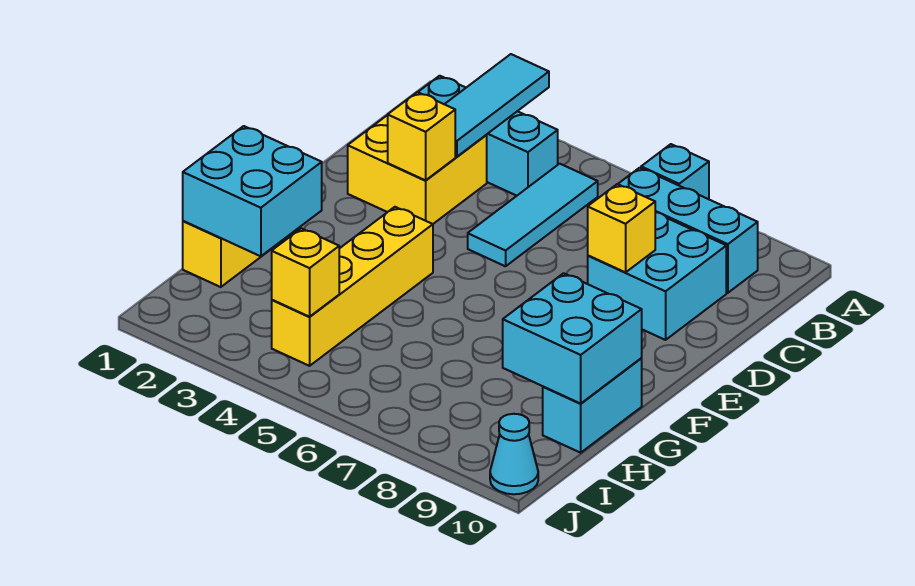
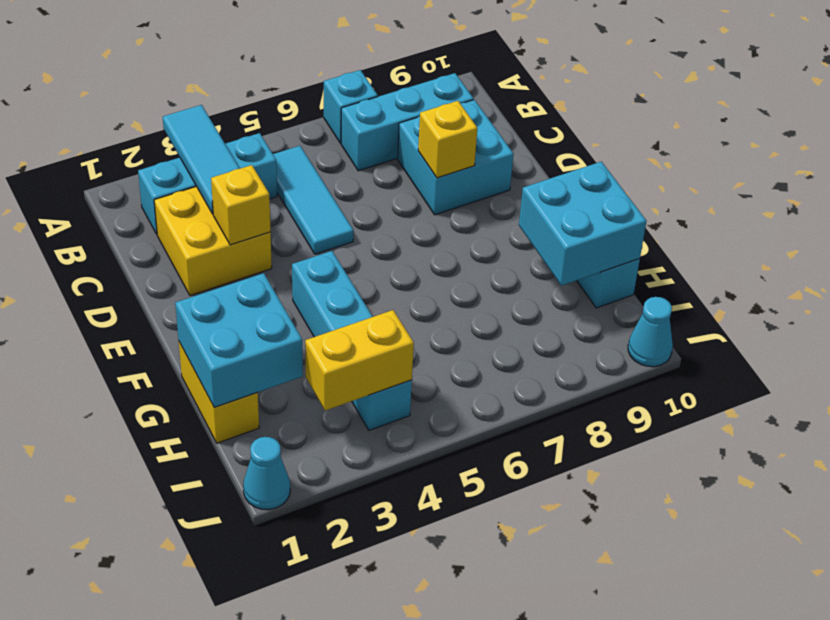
yellow brick F4:I4 level 1 -> cyan brick F4:I4 level 1
yellow brick I4 level 2 -> yellow brick I3:I4 level 2
none -> cyan cone J1 level 1

